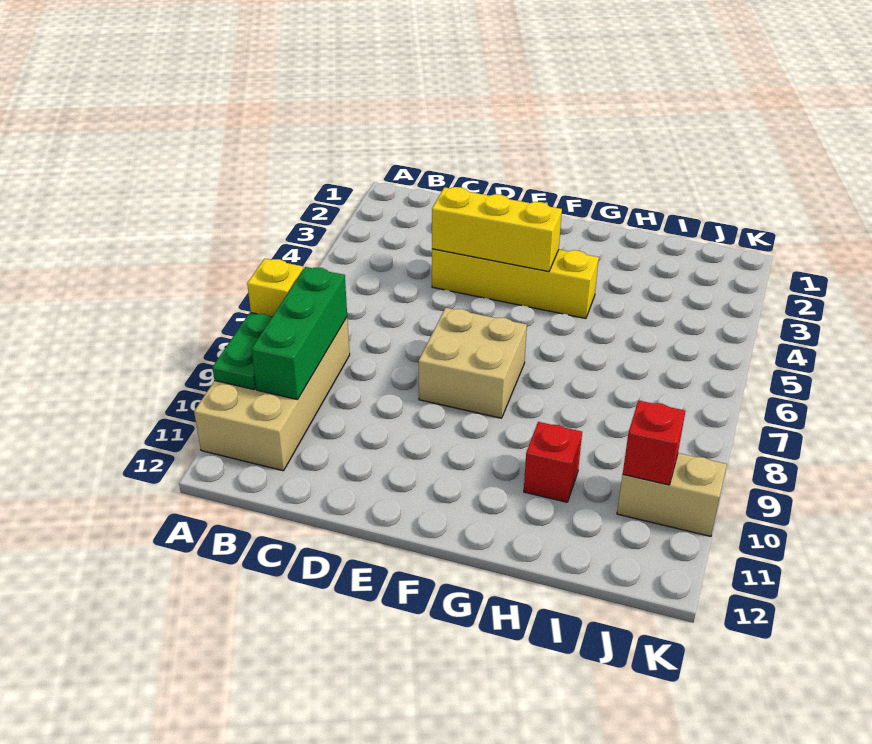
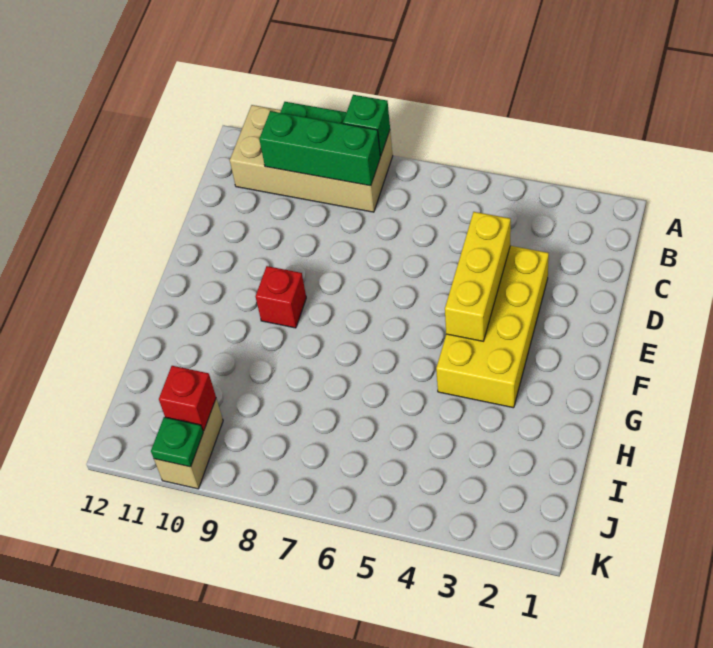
yellow brick A8 level 2 -> green brick A8 level 2
yellow brick D4:G4 level 1 -> yellow brick D3:G4 level 1
tan brick E7:F8 level 1 -> none
red brick H10 level 1 -> red brick F9 level 1
none -> green plate K10 level 2

